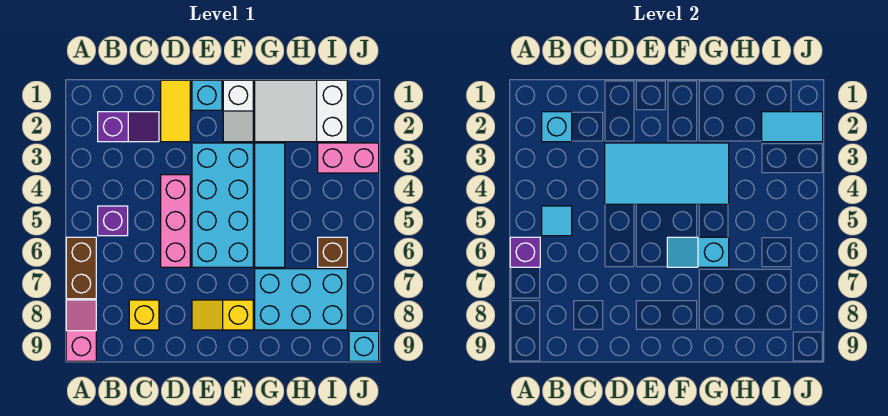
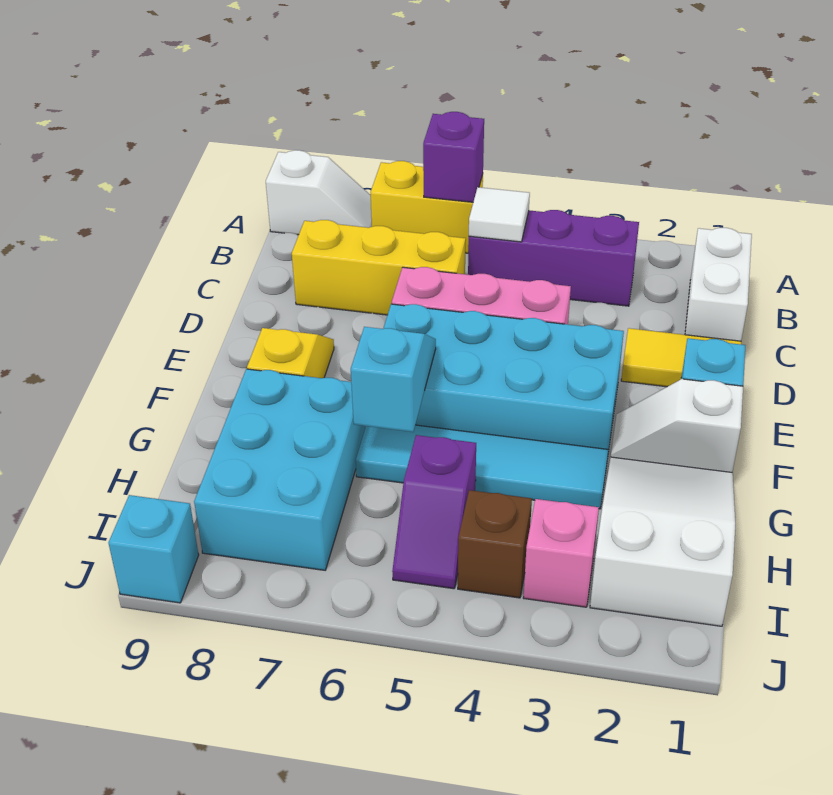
brown brick A6:A7 level 1 -> yellow brick A6:A7 level 1
pink slope A8:A9 level 1 top 9 -> white slope A8:A9 level 1 top 9
none -> white brick B1:C1 level 1
purple slope B2:C2 level 1 top B -> purple slope H5:I5 level 1 top H
cyan brick B2 level 2 -> none
purple brick B5 level 1 -> purple brick B3:B5 level 1
cyan tile B5 level 2 -> white tile B5 level 2
yellow brick C8 level 1 -> yellow brick C6:C8 level 1
cyan tile D3:G4 level 2 -> none
cyan tile I2:J2 level 2 -> none
pink brick I3:J3 level 1 -> pink brick I3 level 1
brown brick I6 level 1 -> brown brick I4 level 1

